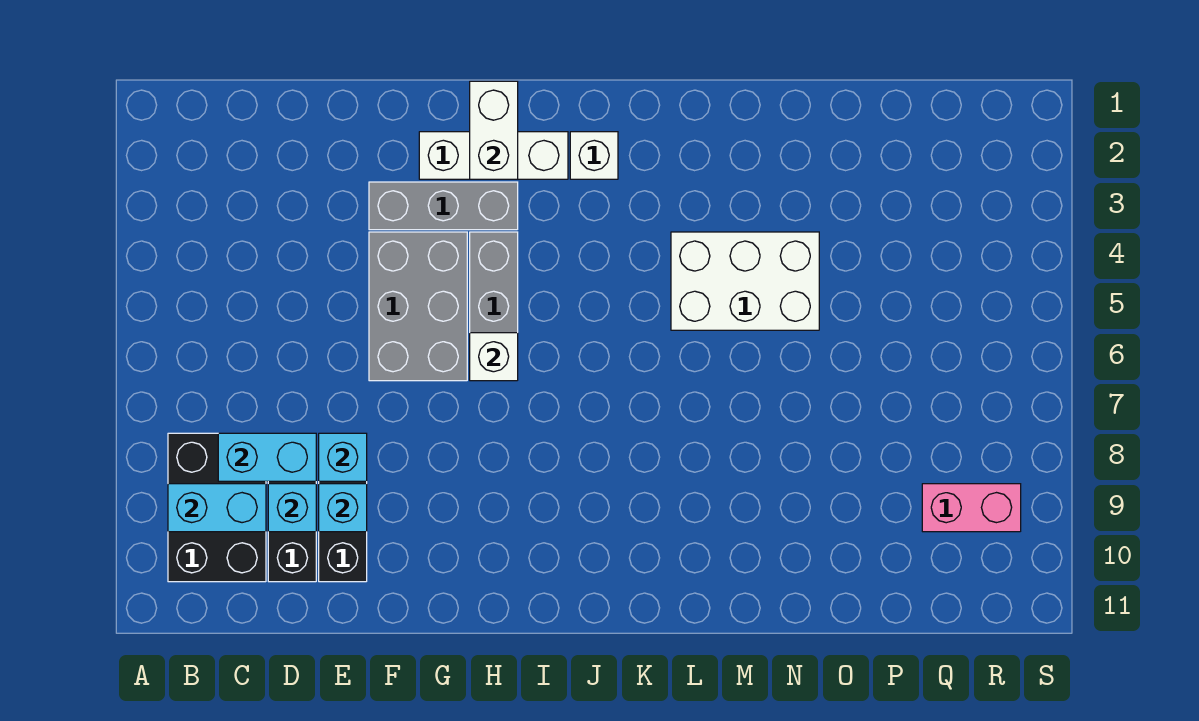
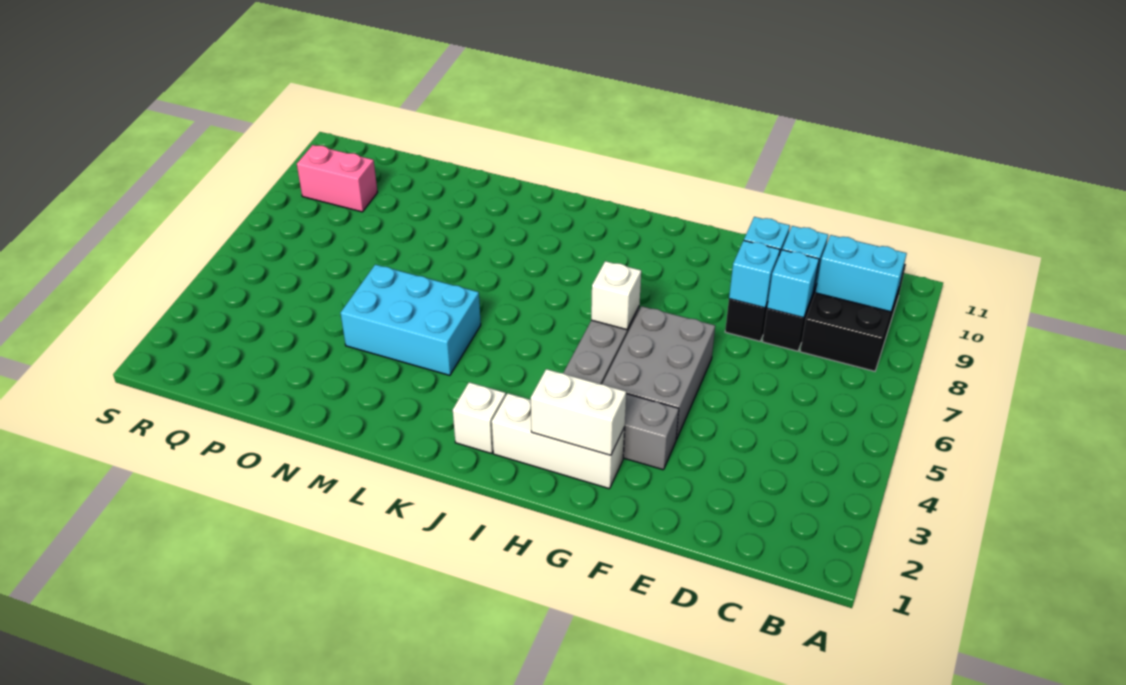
cyan brick C8:D8 level 2 -> cyan brick D8 level 2
white brick H1:H2 level 2 -> white brick G2:H2 level 2
white brick L4:N5 level 1 -> cyan brick L4:N5 level 1

